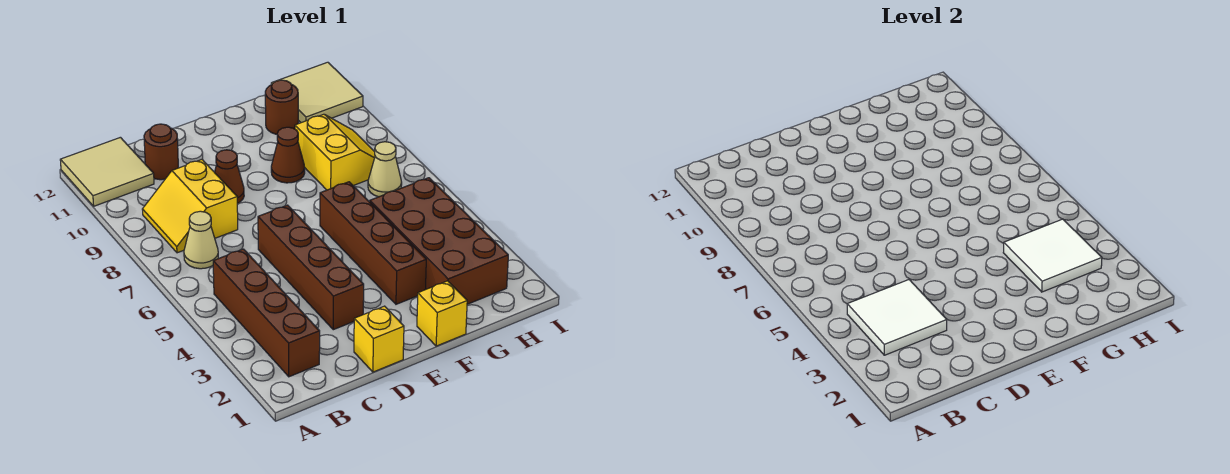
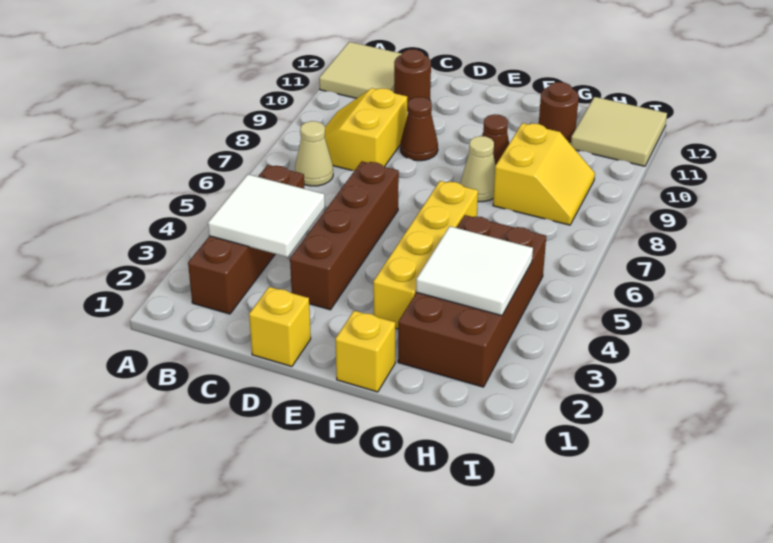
brown brick F3:F6 level 1 -> yellow brick F3:F6 level 1
tan cone H7 level 1 -> tan cone F8 level 1

